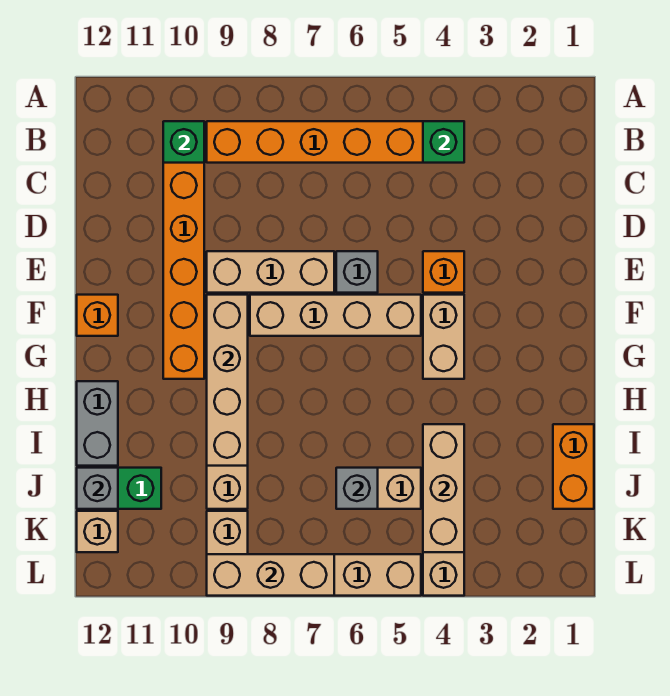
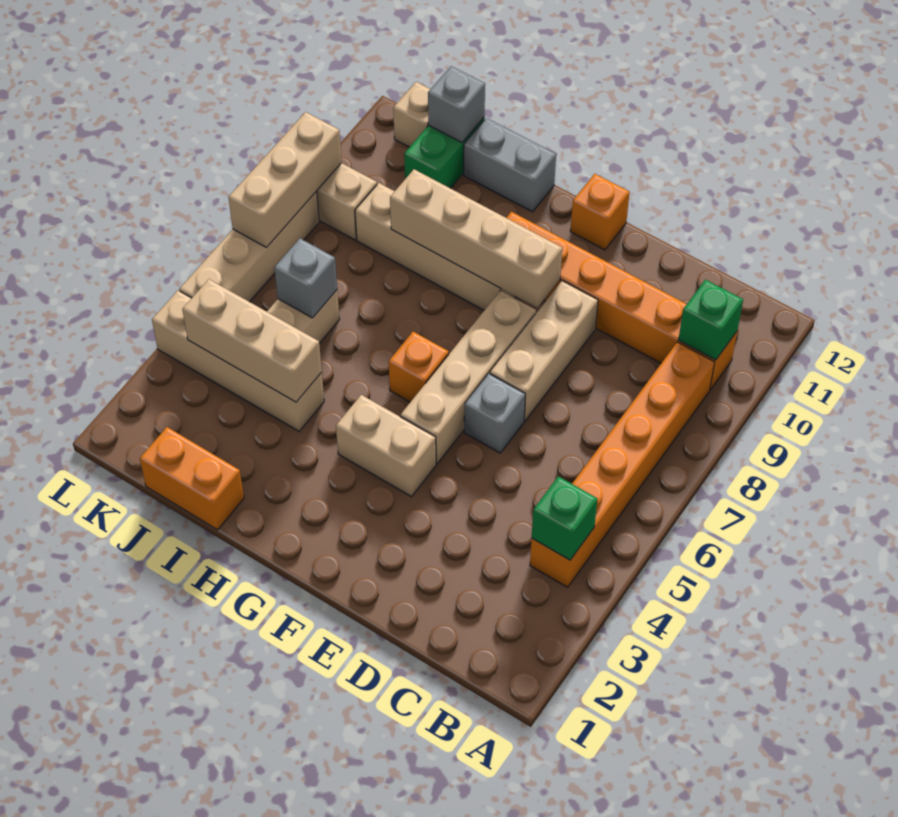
orange brick E4 level 1 -> orange brick G6 level 1

